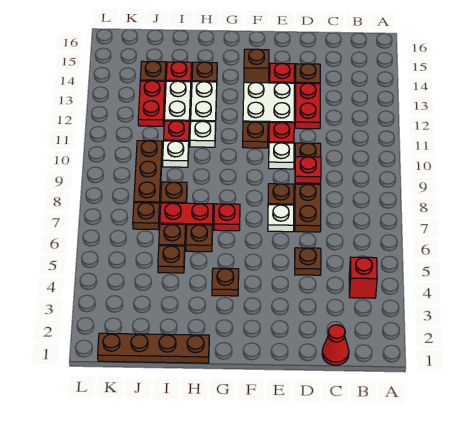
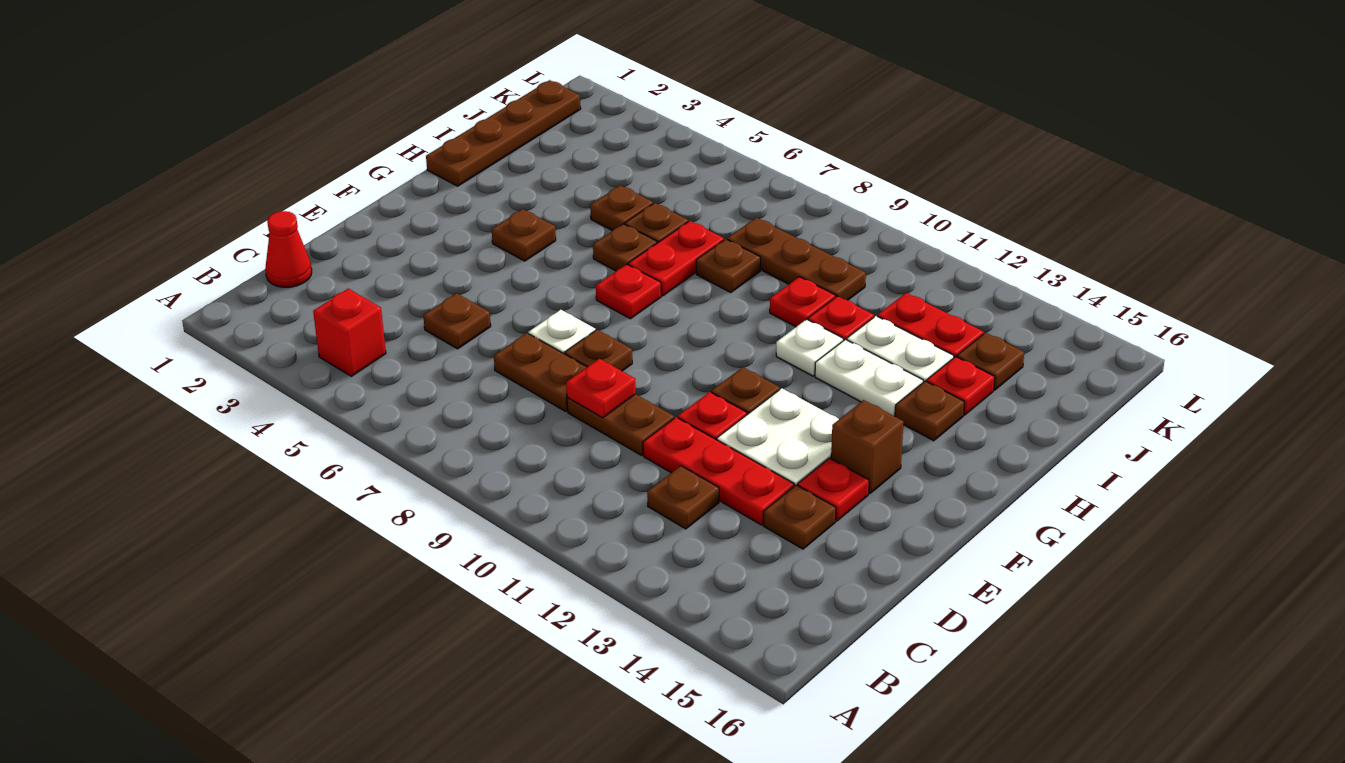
red plate D12:D13 level 1 -> red plate D11:D13 level 1
white plate E10 level 1 -> none
white plate I10 level 1 -> red plate I10 level 1
brown plate J7 level 1 -> brown plate C12 level 1

